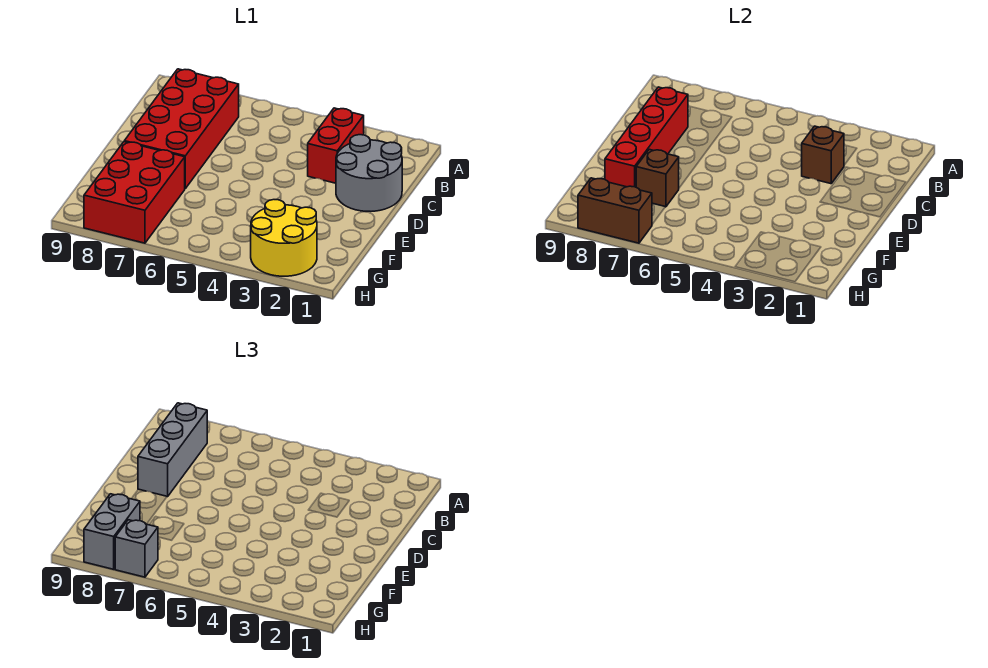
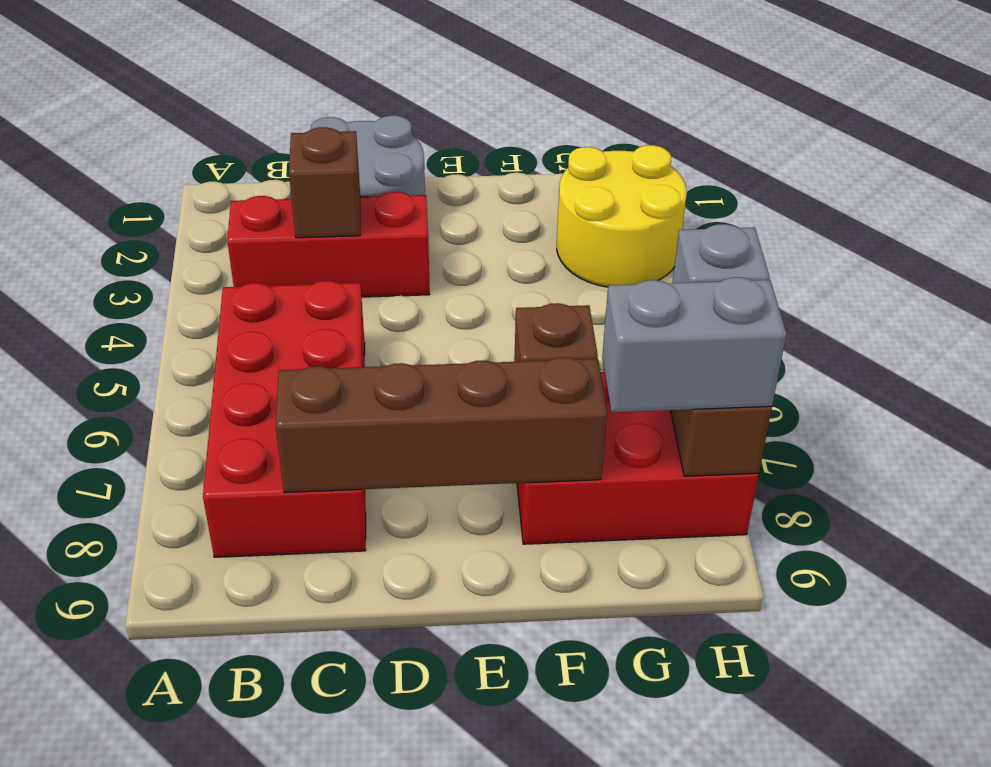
red brick B3:C3 level 1 -> red brick B3:D3 level 1
red brick B7:E8 level 1 -> red brick B5:C8 level 1
grey brick B8:D8 level 3 -> none
red brick C8:F8 level 2 -> brown brick C8:F8 level 2

